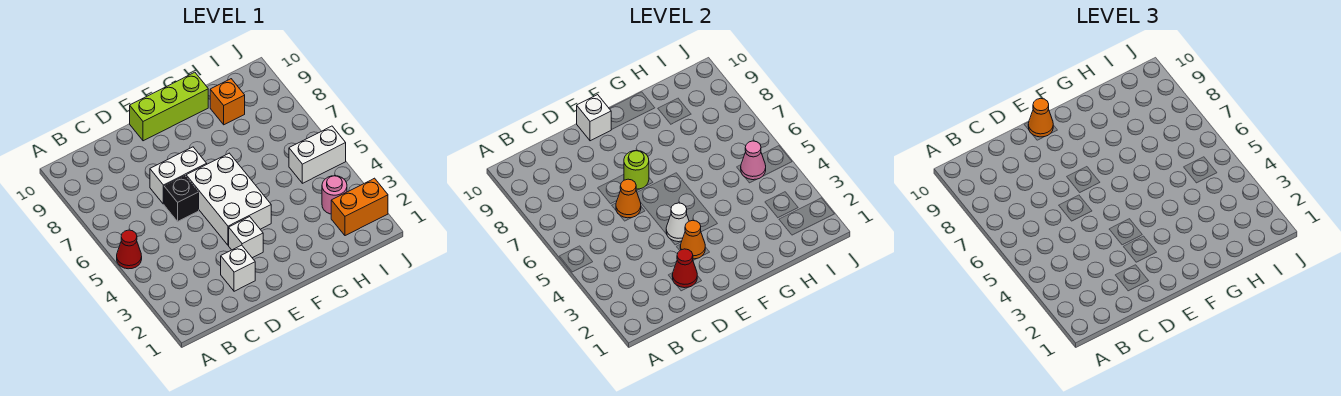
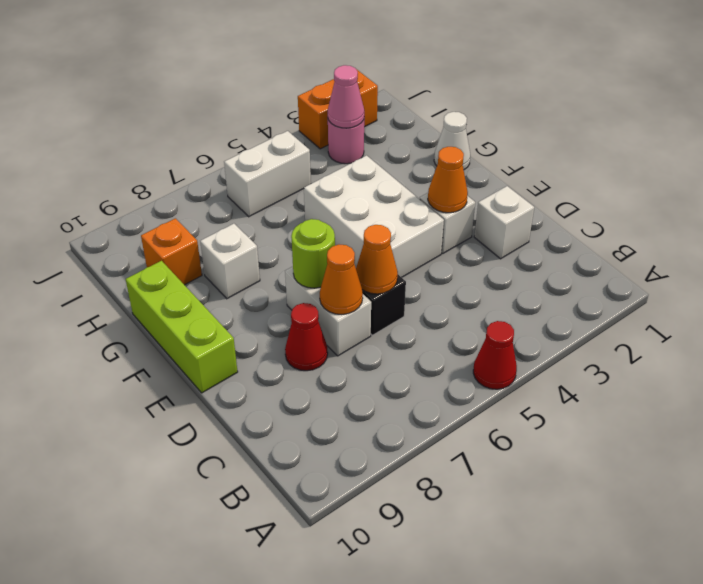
red cone D2 level 2 -> red cone D8 level 1
white brick E4:F6 level 1 -> white brick E4:G5 level 1
white cone E4 level 2 -> white cone G1 level 1
white brick E10 level 2 -> white brick G8 level 1
orange cone E10 level 3 -> orange cone D7 level 2
orange brick I2:J2 level 1 -> orange brick J2:J3 level 1
white brick I5:J5 level 1 -> white brick I5:I6 level 1
pink cone I5 level 2 -> pink cone I3 level 2

